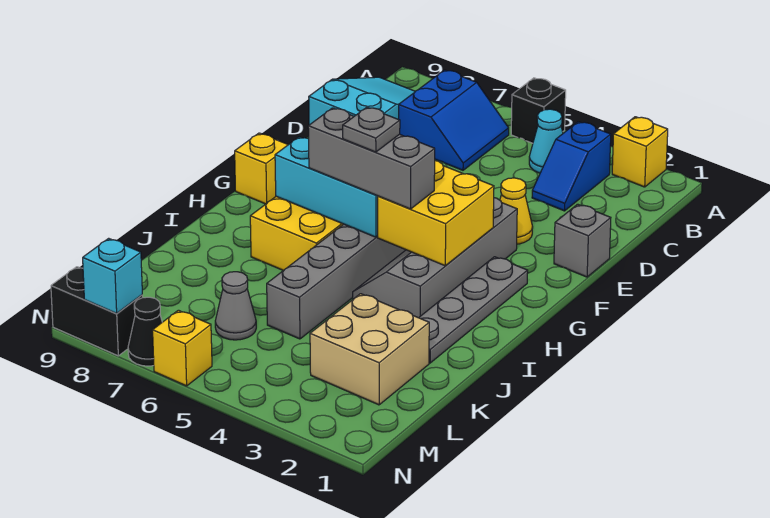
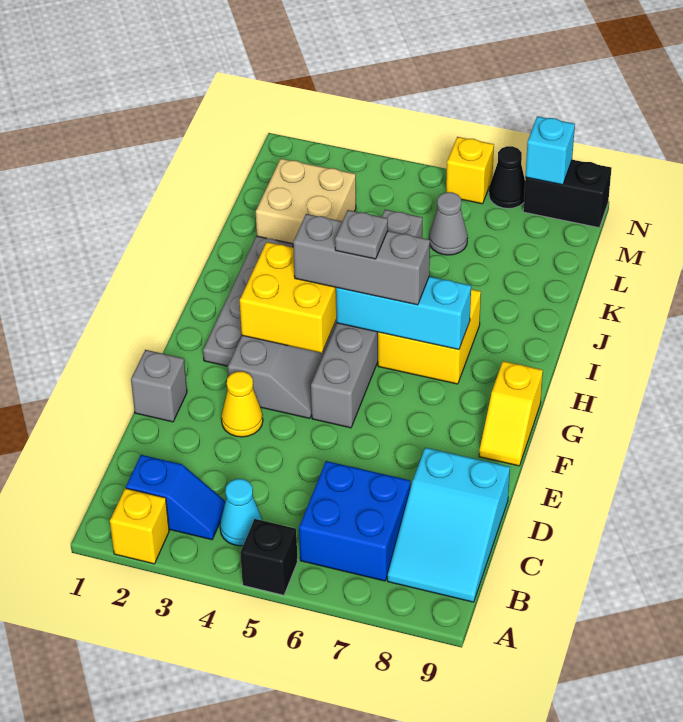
blue slope B3:C3 level 1 top B -> blue slope B2:B3 level 1 top 2
blue slope B6:C7 level 1 top 7 -> blue brick B6:C7 level 1

